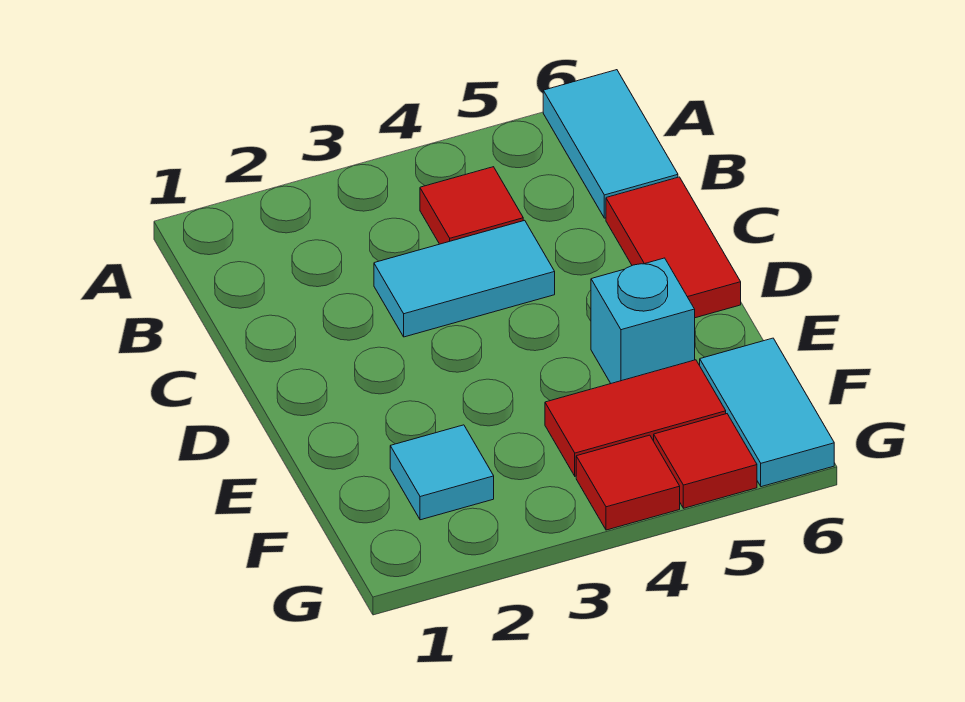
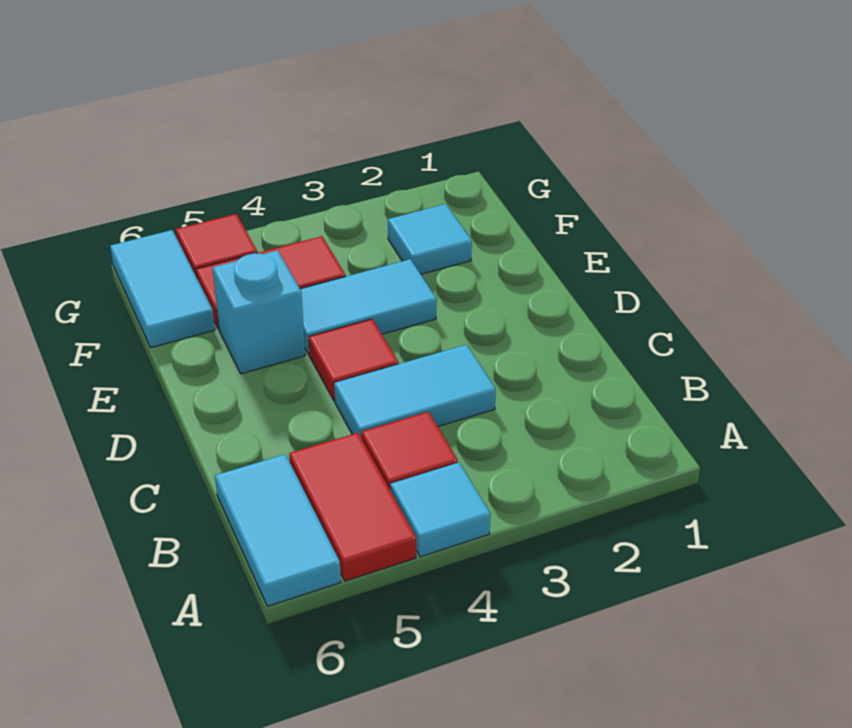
none -> cyan tile A4 level 1
red tile C6:D6 level 1 -> red tile A5:B5 level 1
none -> cyan tile E3:E4 level 1
red tile G4 level 1 -> red tile D4 level 1

